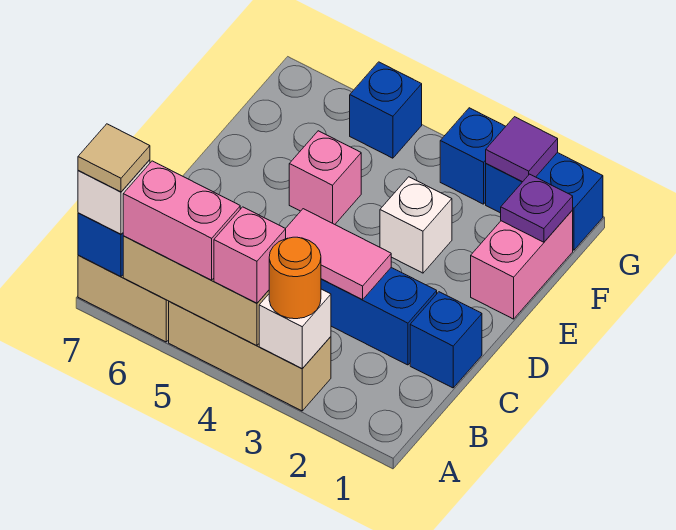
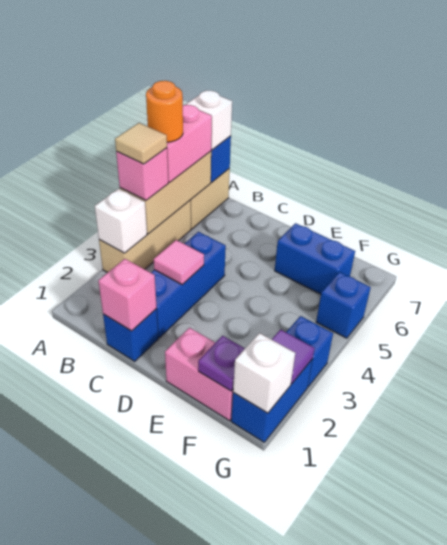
orange round brick A3 level 3 -> orange round brick A5 level 4
tan tile A7 level 4 -> tan tile A4 level 4
pink tile C3:C4 level 2 -> pink tile C3 level 2
white brick E3 level 1 -> white brick G1 level 2
pink brick E5 level 1 -> pink brick C1 level 2
none -> blue brick E6:F6 level 1

